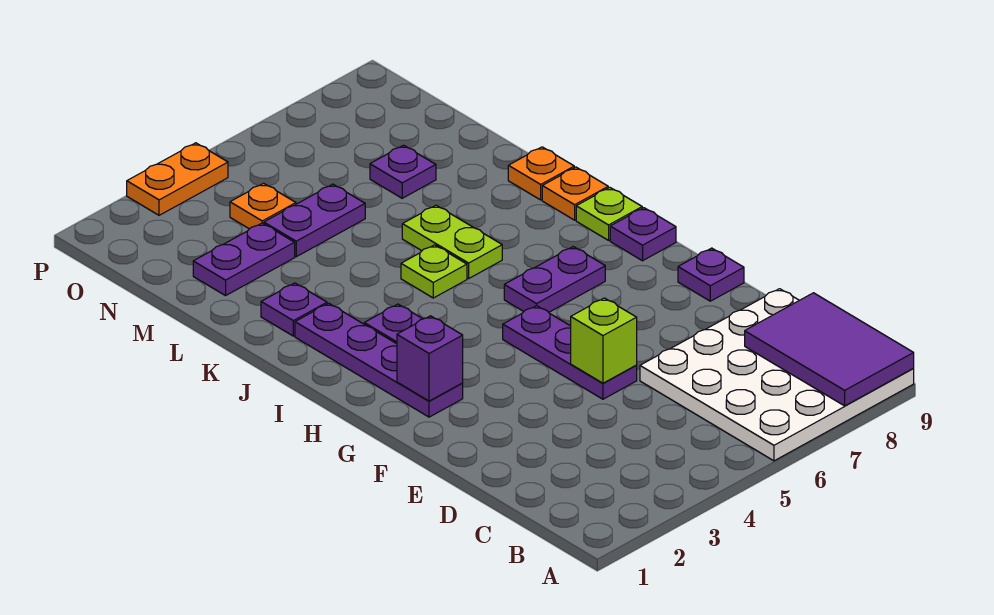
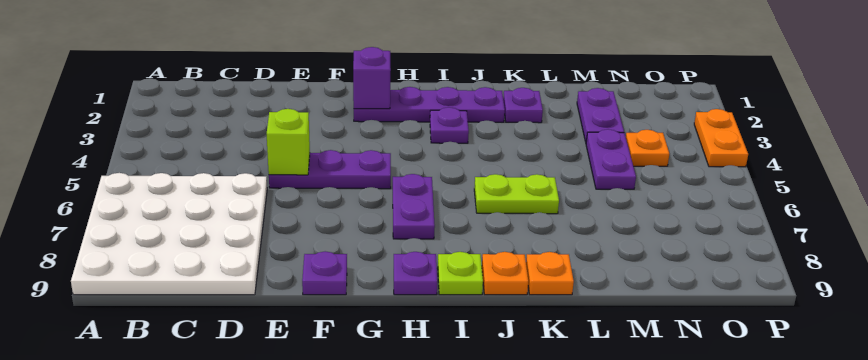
purple tile A8:C9 level 2 -> none
lime plate J5 level 1 -> none
purple plate M7 level 1 -> none

